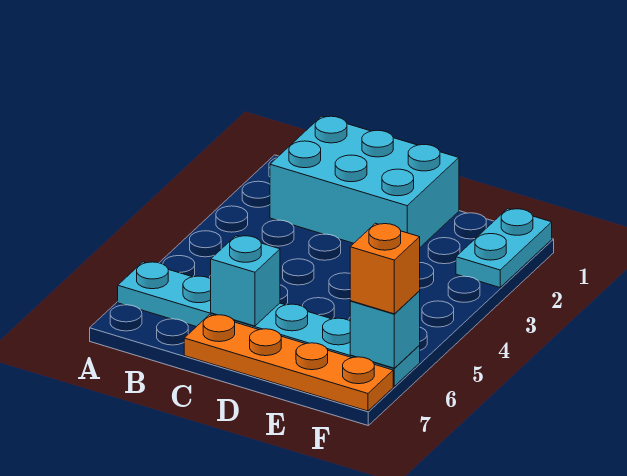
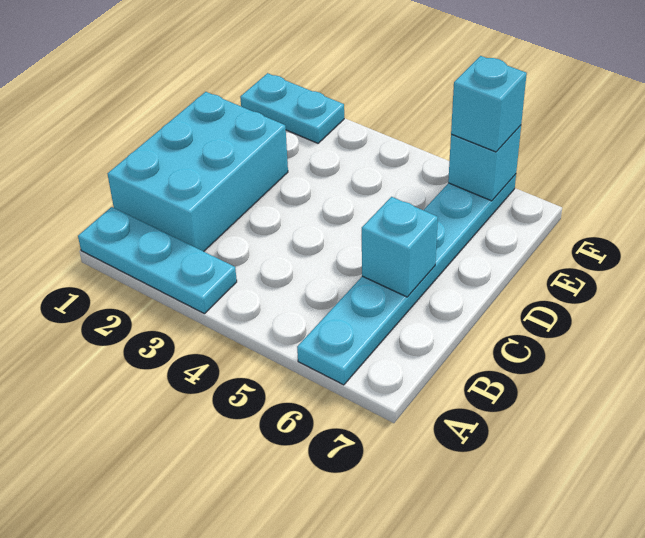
none -> cyan plate A1:A3 level 1
orange plate C7:F7 level 1 -> none
orange brick F6 level 3 -> cyan brick F6 level 3

